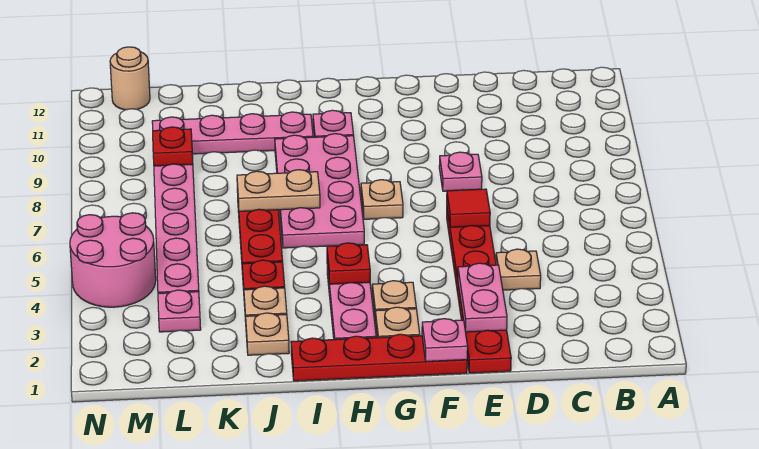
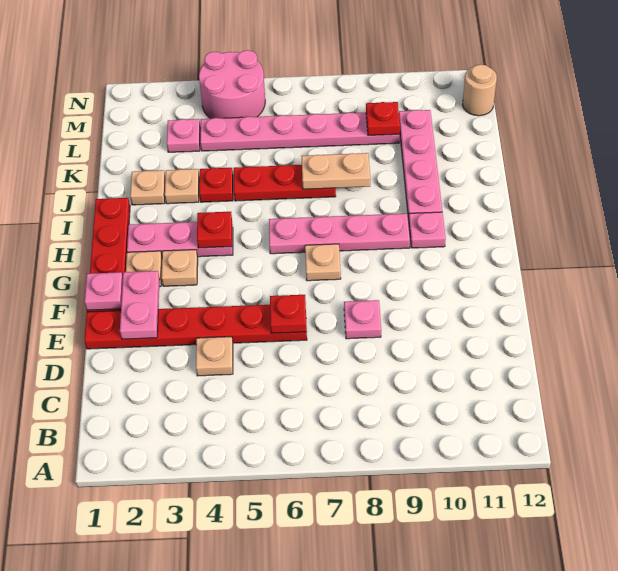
pink plate E2:E3 level 2 -> pink plate E2:F2 level 2
red tile E6 level 2 -> red plate E6 level 2
pink plate H6:I9 level 1 -> pink plate H6:H9 level 1
tan plate I7:J7 level 2 -> tan plate J7:J8 level 2

